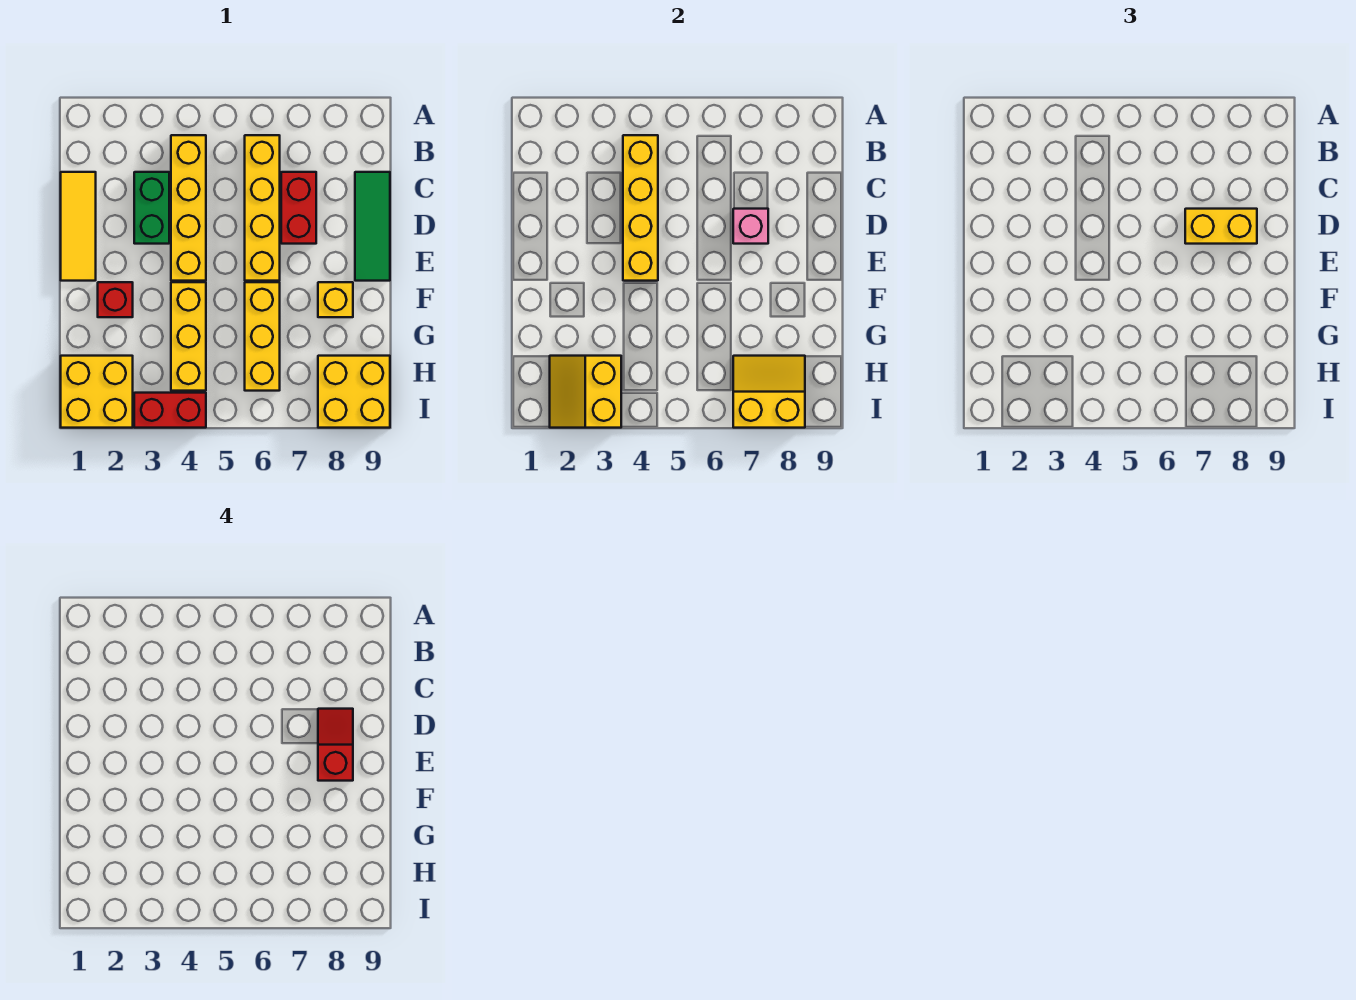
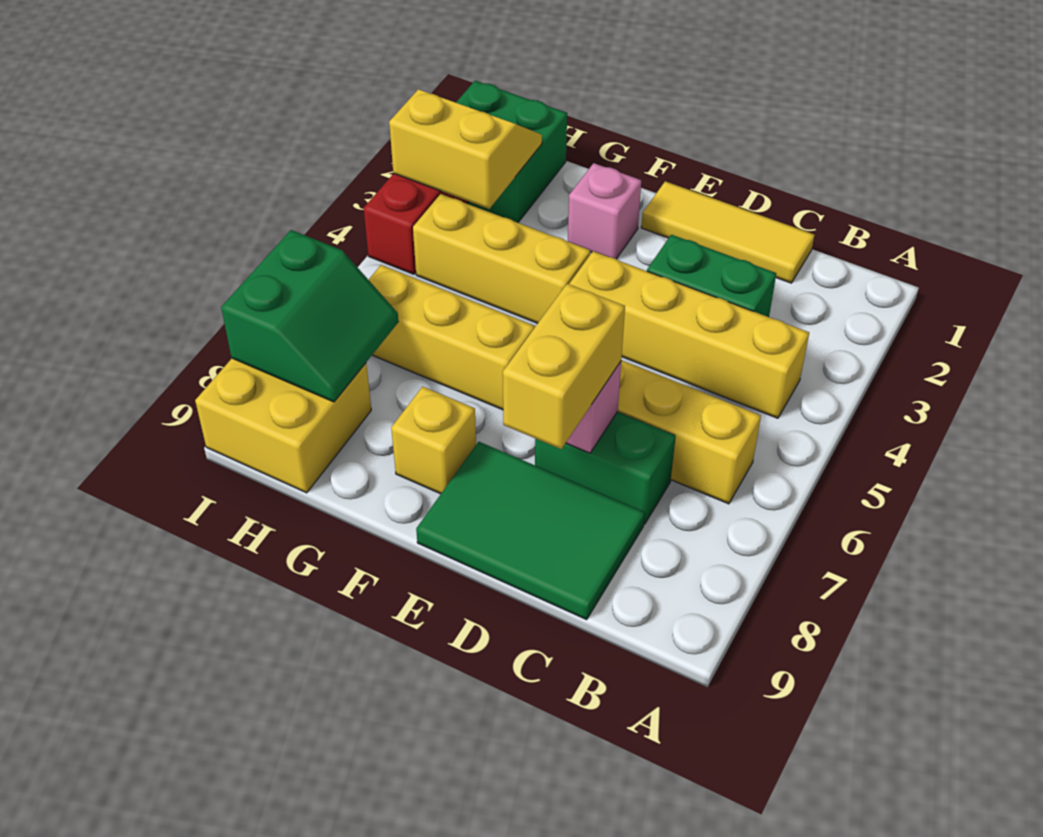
yellow brick B4:E4 level 2 -> none
red brick C7:D7 level 1 -> green brick C7:D7 level 1
green tile C9:E9 level 1 -> green tile C8:E9 level 1
red slope D8:E8 level 4 top E -> none
red brick F2 level 1 -> pink brick F2 level 1
yellow brick H1:I2 level 1 -> green brick H1:I2 level 1
yellow slope H7:I8 level 2 top I -> green slope H7:I8 level 2 top I

